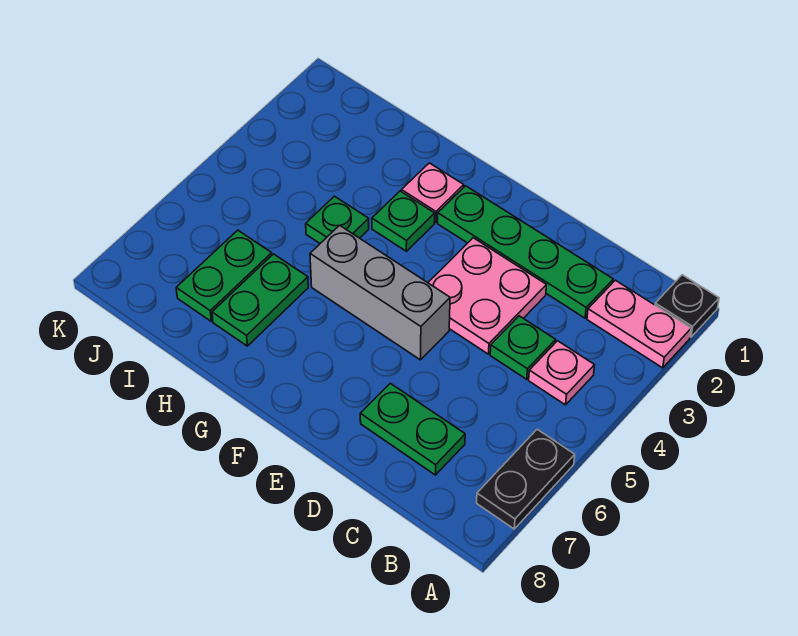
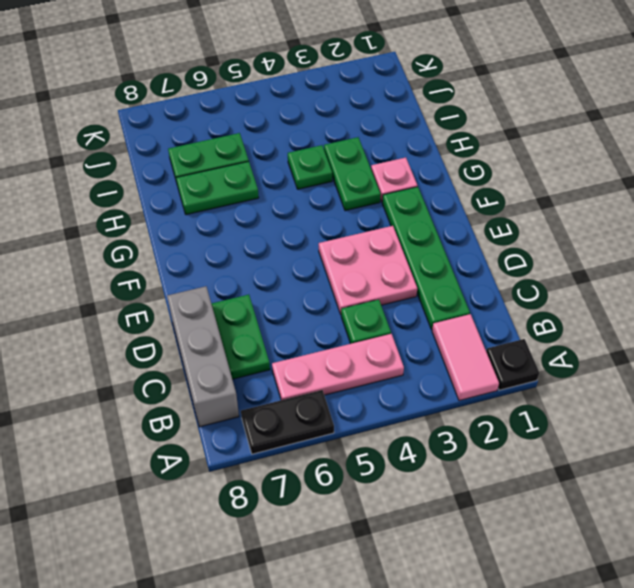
pink plate A2:B2 level 1 -> pink tile A2:B2 level 1
pink plate B4 level 1 -> pink plate B4:B6 level 1
grey brick E5:G5 level 1 -> grey brick B8:D8 level 1
green plate G3 level 1 -> green plate G3:H3 level 1

